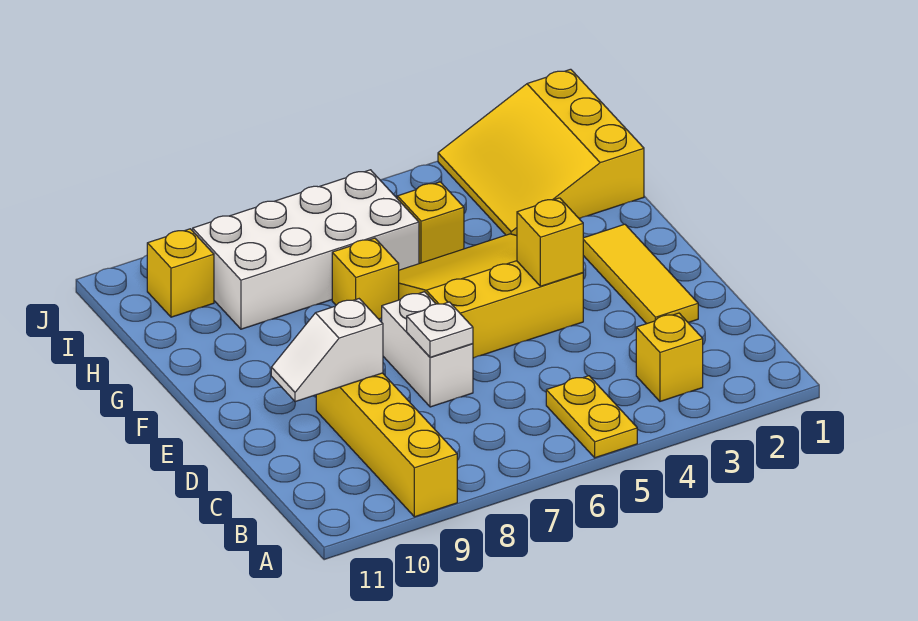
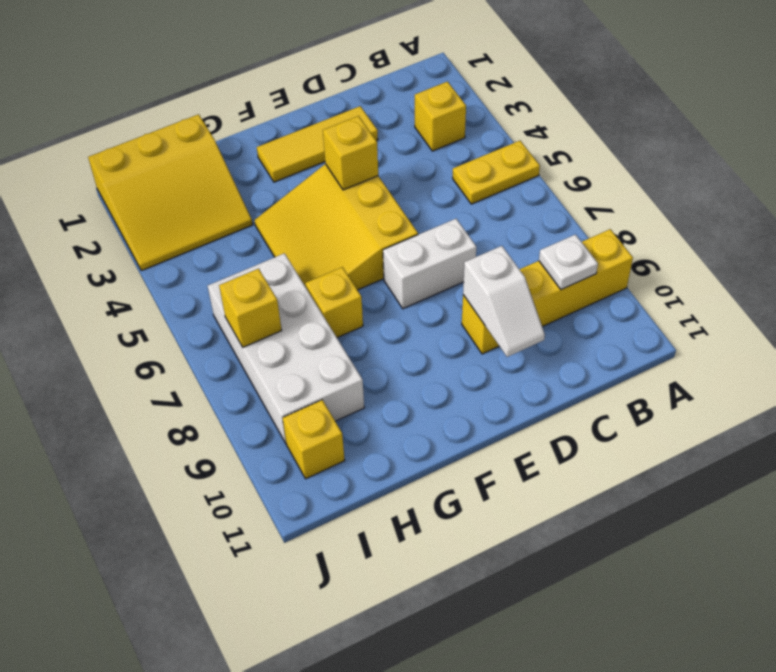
white plate D7 level 2 -> white plate B9 level 2
yellow brick H5 level 1 -> yellow brick I7 level 2

